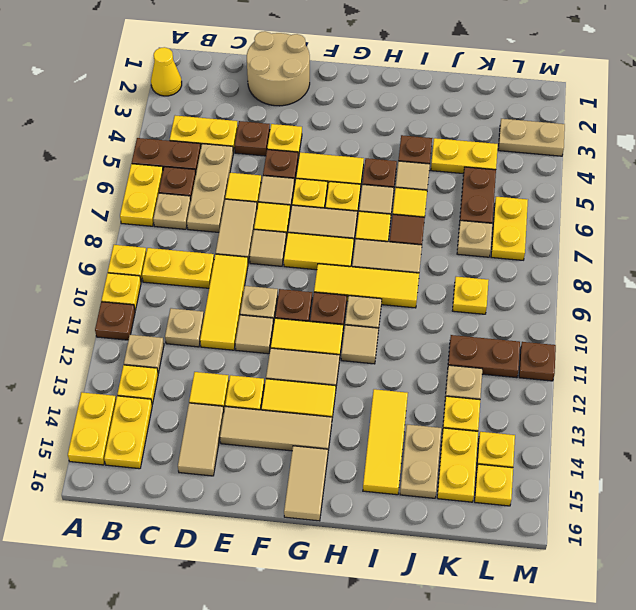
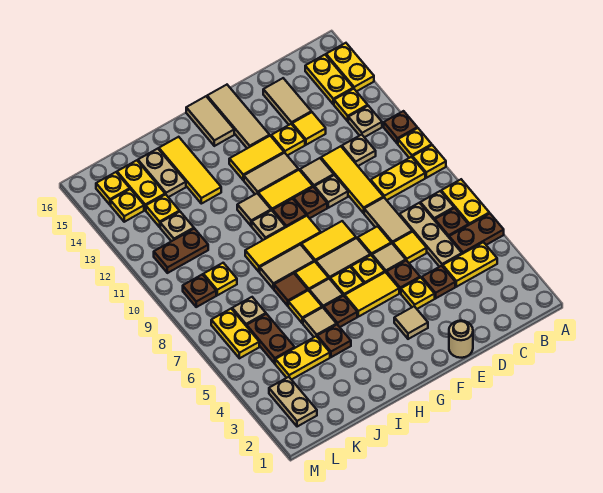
yellow cone A2 level 1 -> none
tan round brick D1:E2 level 1 -> tan round brick E1 level 1
tan tile E8 level 1 -> tan tile F3 level 1
tan tile E14:G14 level 1 -> tan tile F14:F16 level 1
tan plate L3:M3 level 1 -> tan plate L2:L3 level 1
brown plate M11 level 1 -> brown plate L9 level 1

